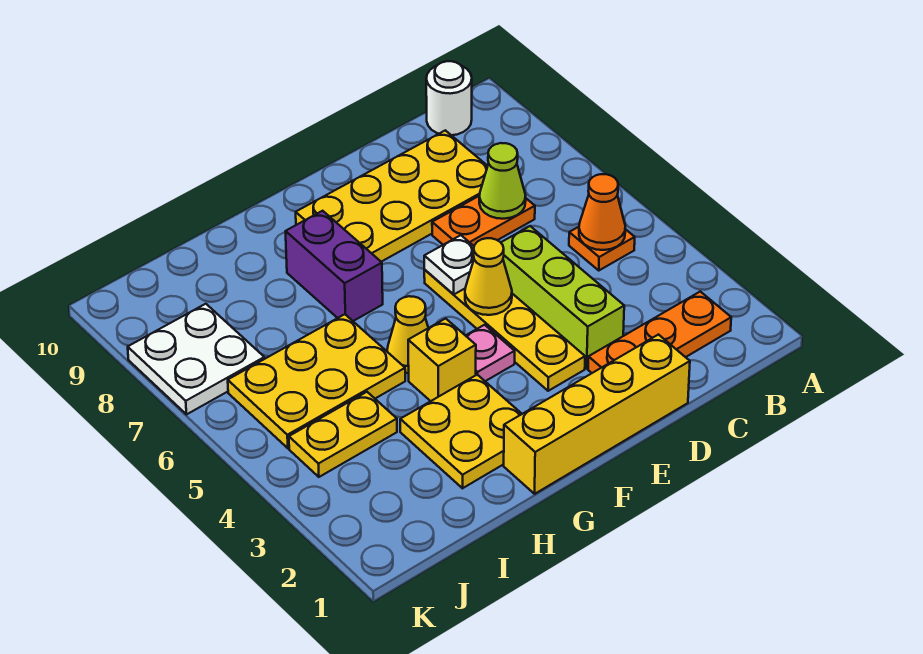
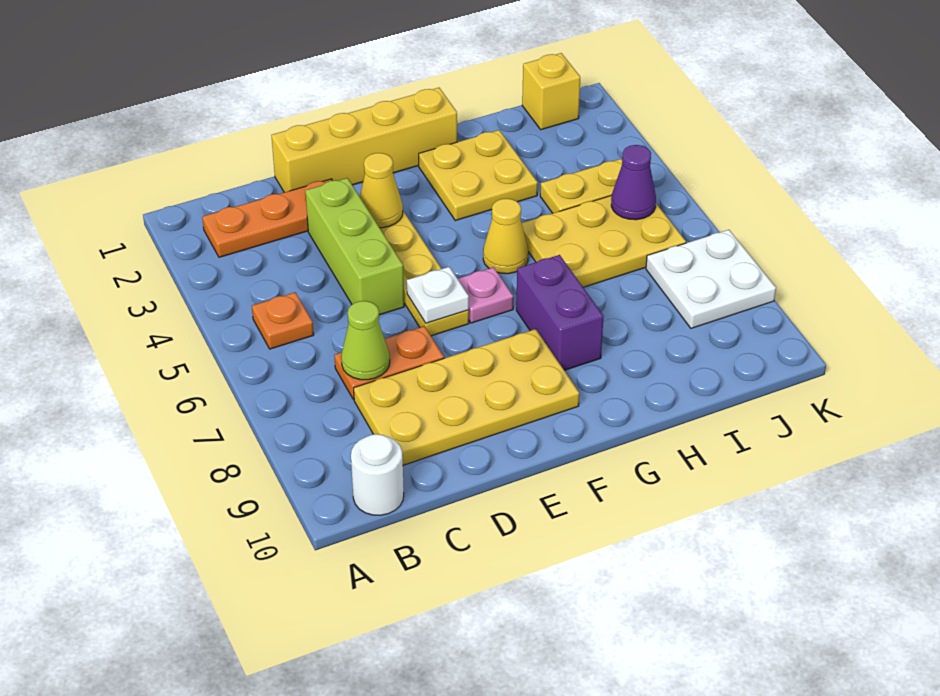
orange cone B5 level 2 -> none
yellow cone E5 level 2 -> yellow cone E3 level 2
pink plate F4 level 1 -> pink plate F6 level 1
yellow brick G4 level 1 -> yellow brick J1 level 1
none -> purple cone J5 level 2

